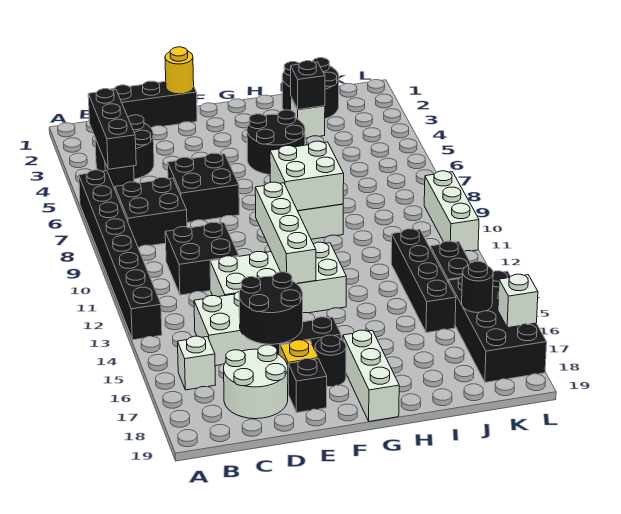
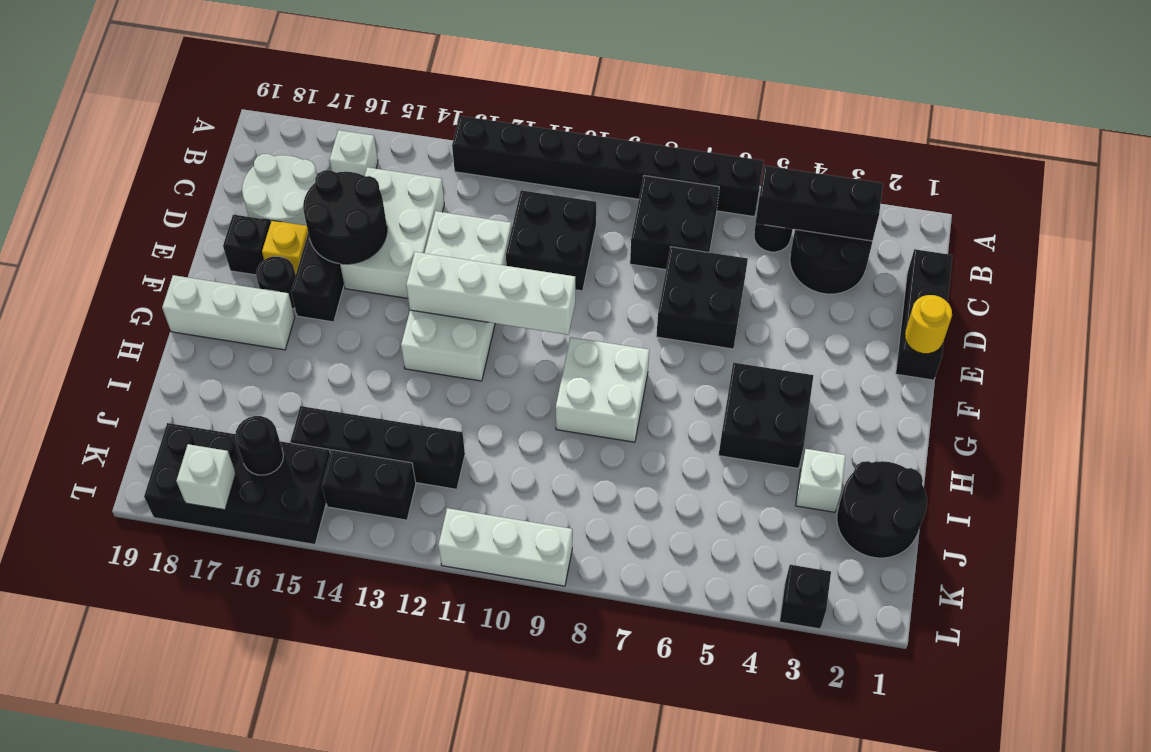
black round brick G4:H5 level 1 -> black brick G4:H5 level 1
white brick G8:H9 level 2 -> none
black brick I3 level 2 -> black brick L3 level 1

